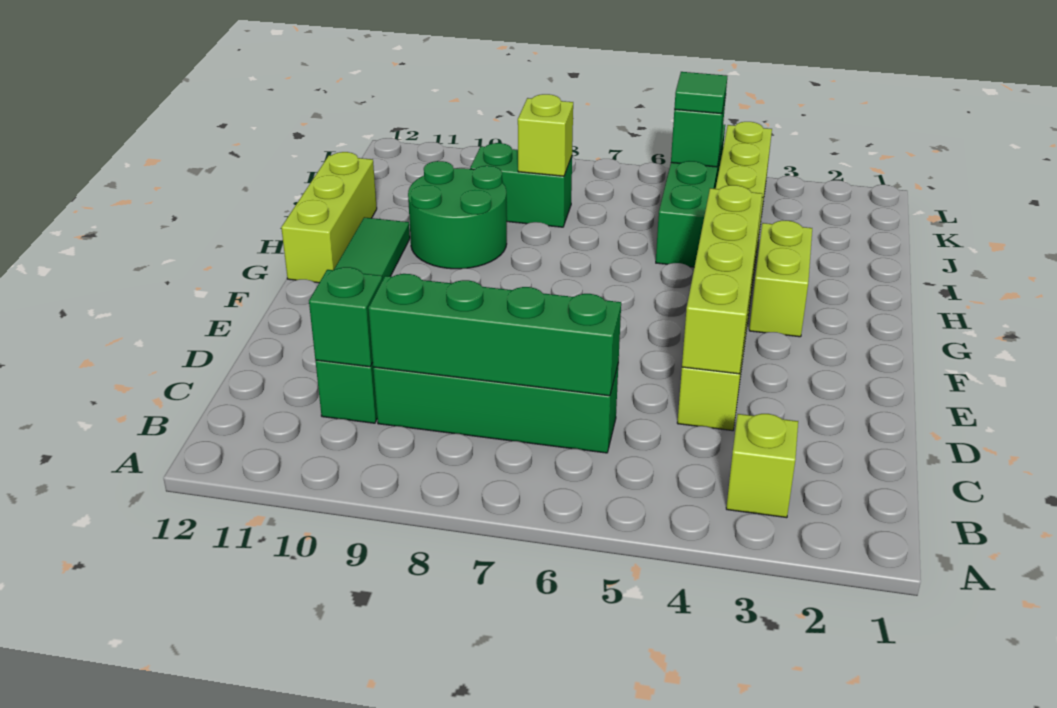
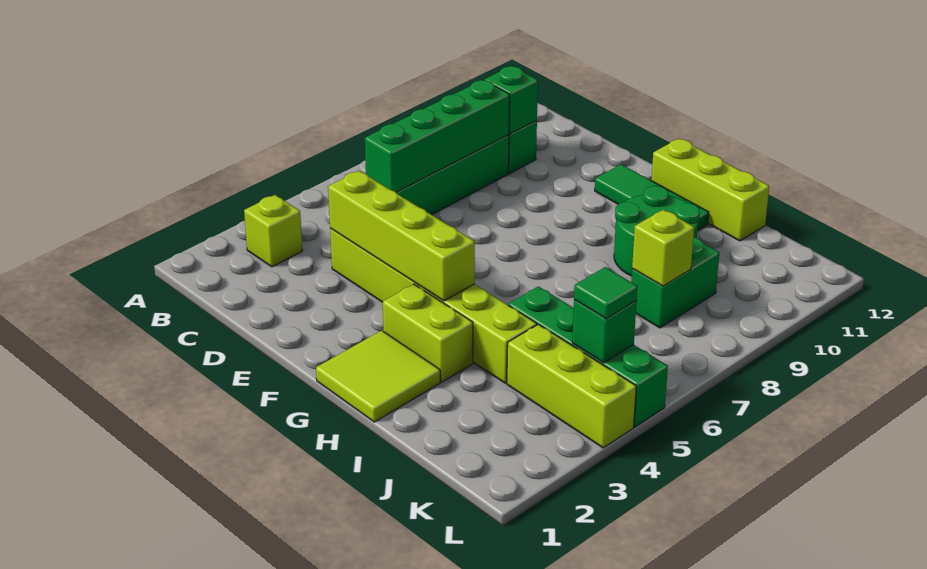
none -> lime tile G1:H2 level 1

